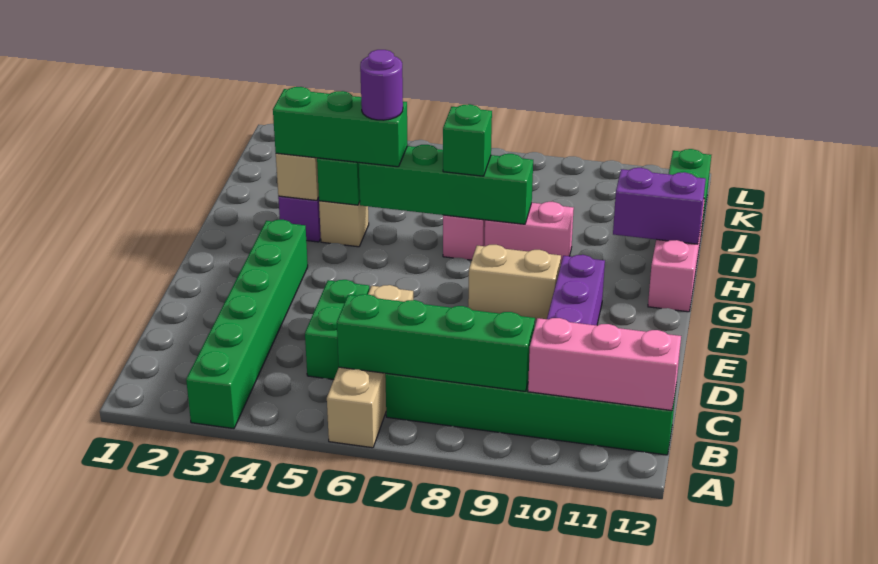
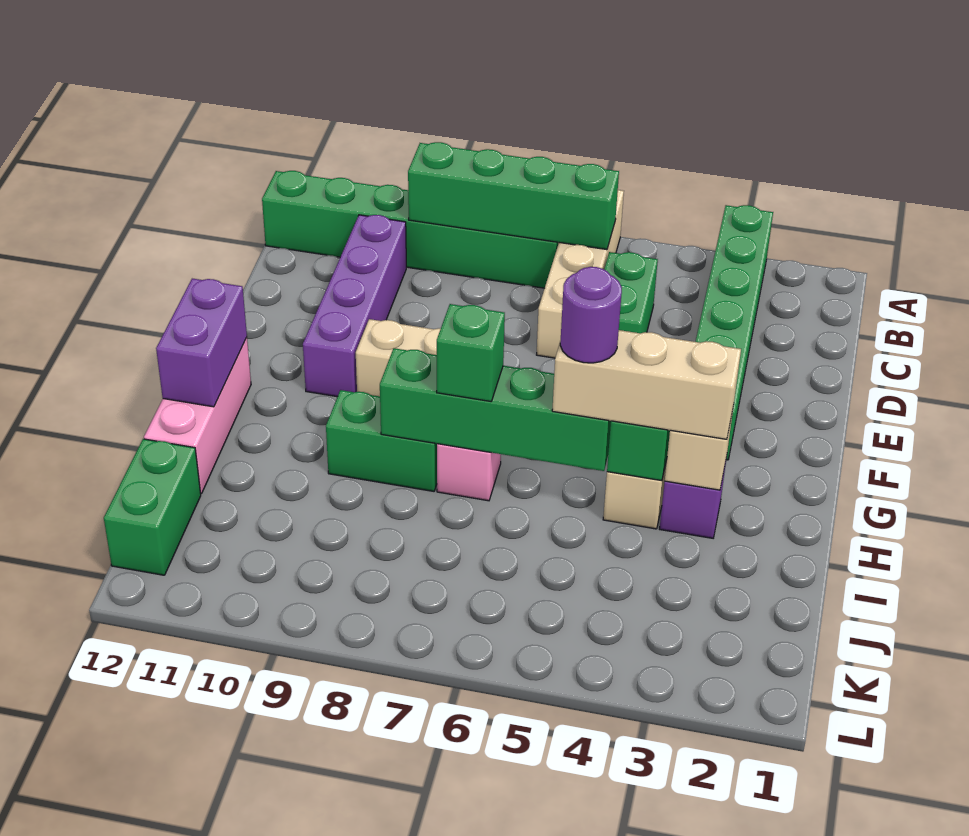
pink brick B10:B12 level 2 -> none
green brick H3:H5 level 3 -> tan brick H3:H5 level 3
pink brick H8:H9 level 1 -> green brick H8:H9 level 1
purple brick H11:H12 level 2 -> purple brick G12:H12 level 2

